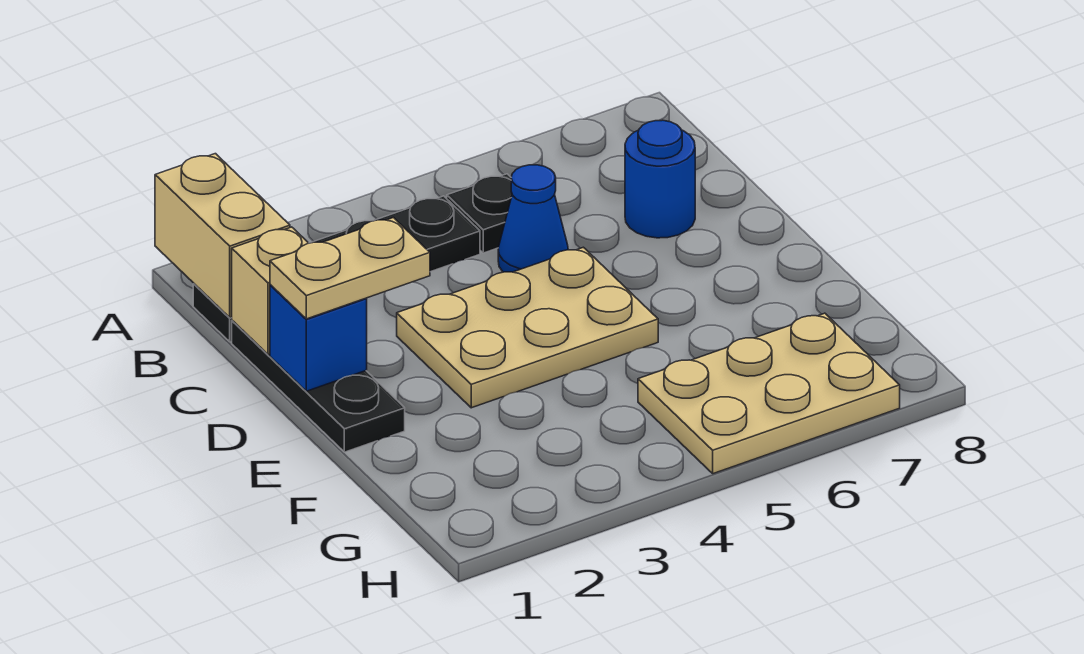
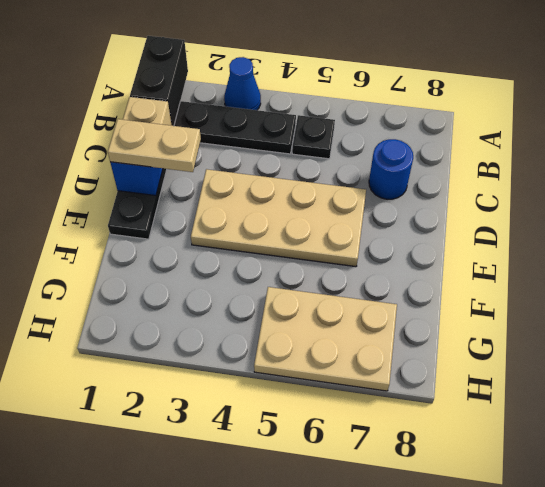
tan brick A1:B1 level 2 -> black brick A1:B1 level 2
blue cone C5 level 1 -> blue cone A3 level 1
tan plate D3:E5 level 1 -> tan plate D3:E6 level 1

